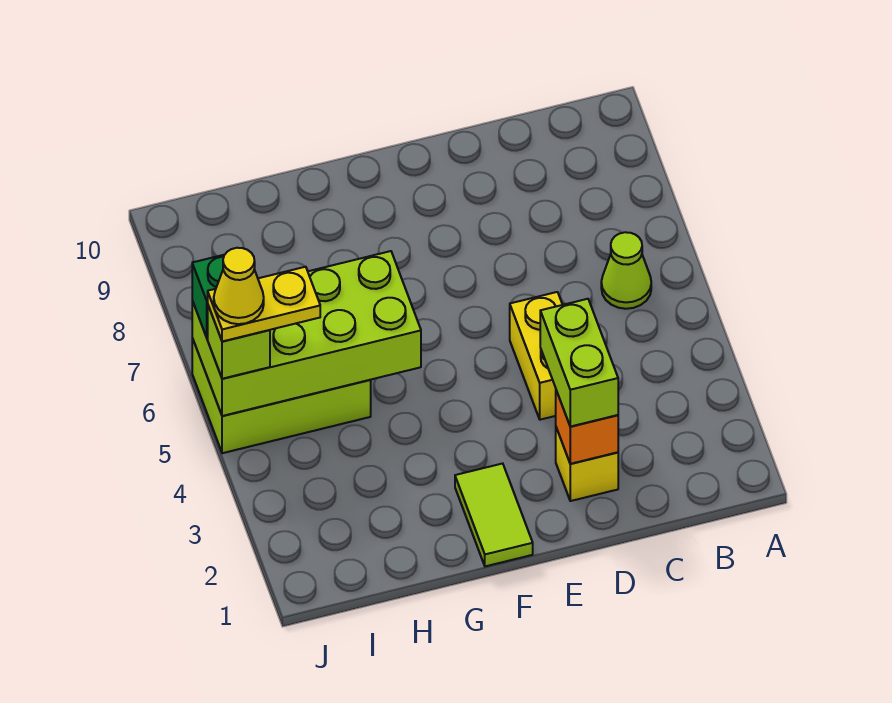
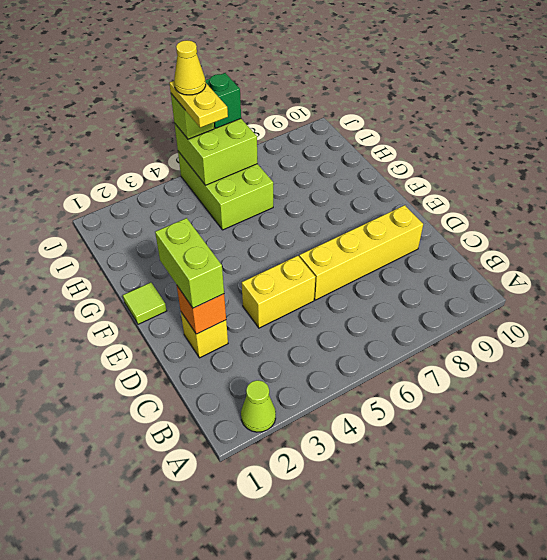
lime cone B6 level 1 -> lime cone A2 level 1
lime brick D2:D3 level 3 -> lime brick D2:E2 level 3
none -> yellow brick D6:D9 level 1
lime tile F1:F2 level 1 -> lime tile F1 level 1
lime brick G5:J6 level 2 -> lime brick I5:J6 level 2

